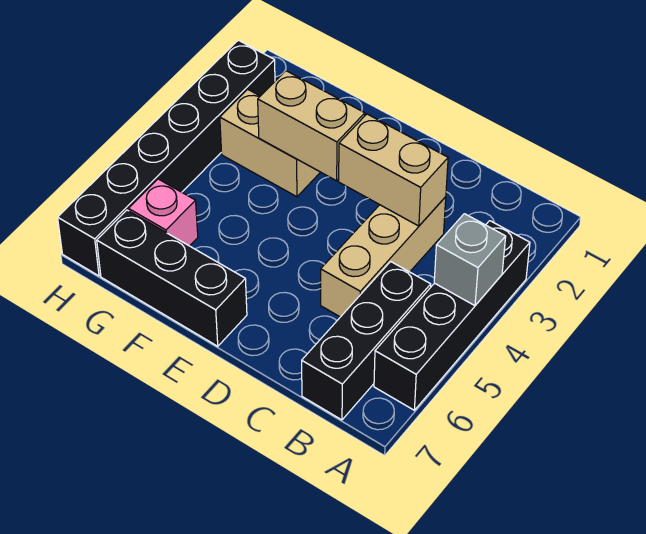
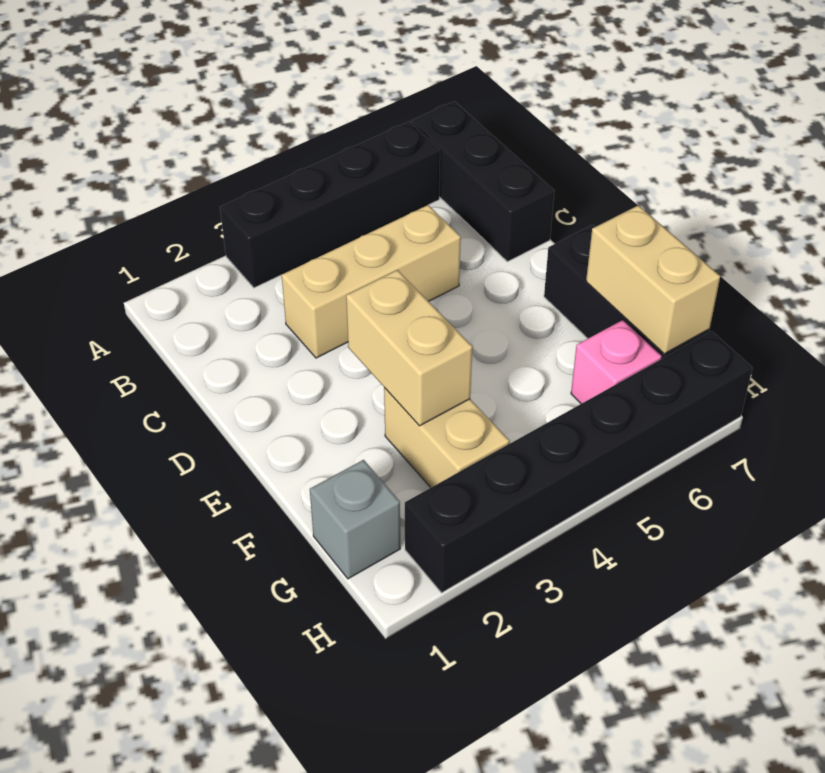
grey brick A4 level 2 -> grey brick G1 level 1
black brick B5:B7 level 1 -> black brick A7:C7 level 1
tan brick C3:D3 level 2 -> tan brick F7:G7 level 2

